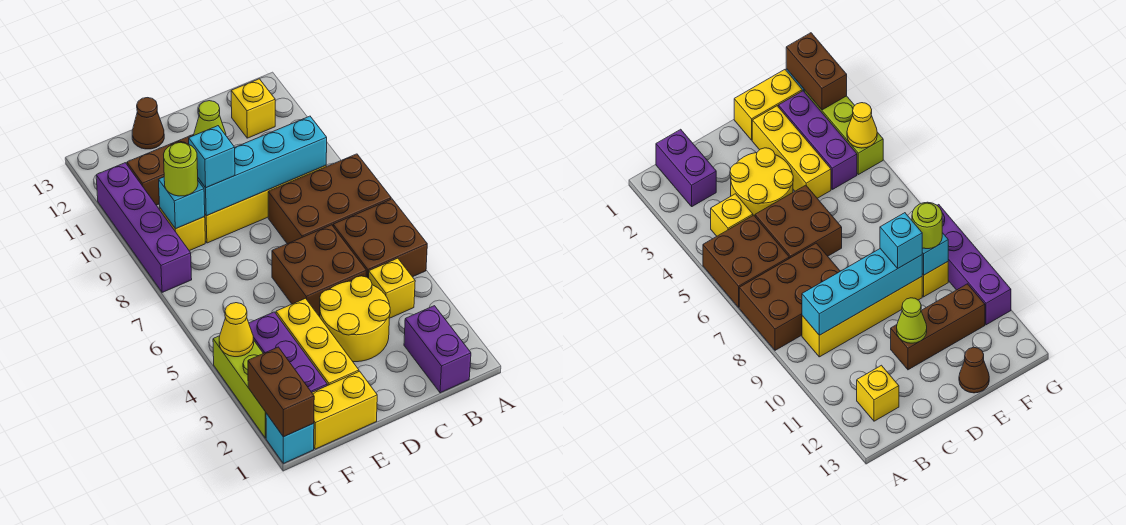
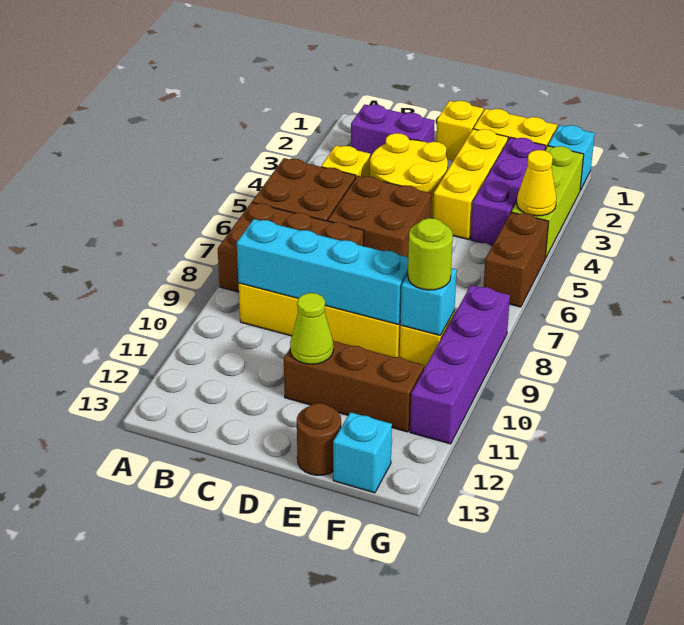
purple brick B1:B2 level 1 -> purple brick B2:C2 level 1
yellow brick B12 level 1 -> yellow brick D1 level 1
cyan brick E9 level 3 -> cyan brick F13 level 1
brown cone E13 level 1 -> brown round brick E13 level 1
brown brick G1:G2 level 2 -> brown brick G5:G6 level 1

